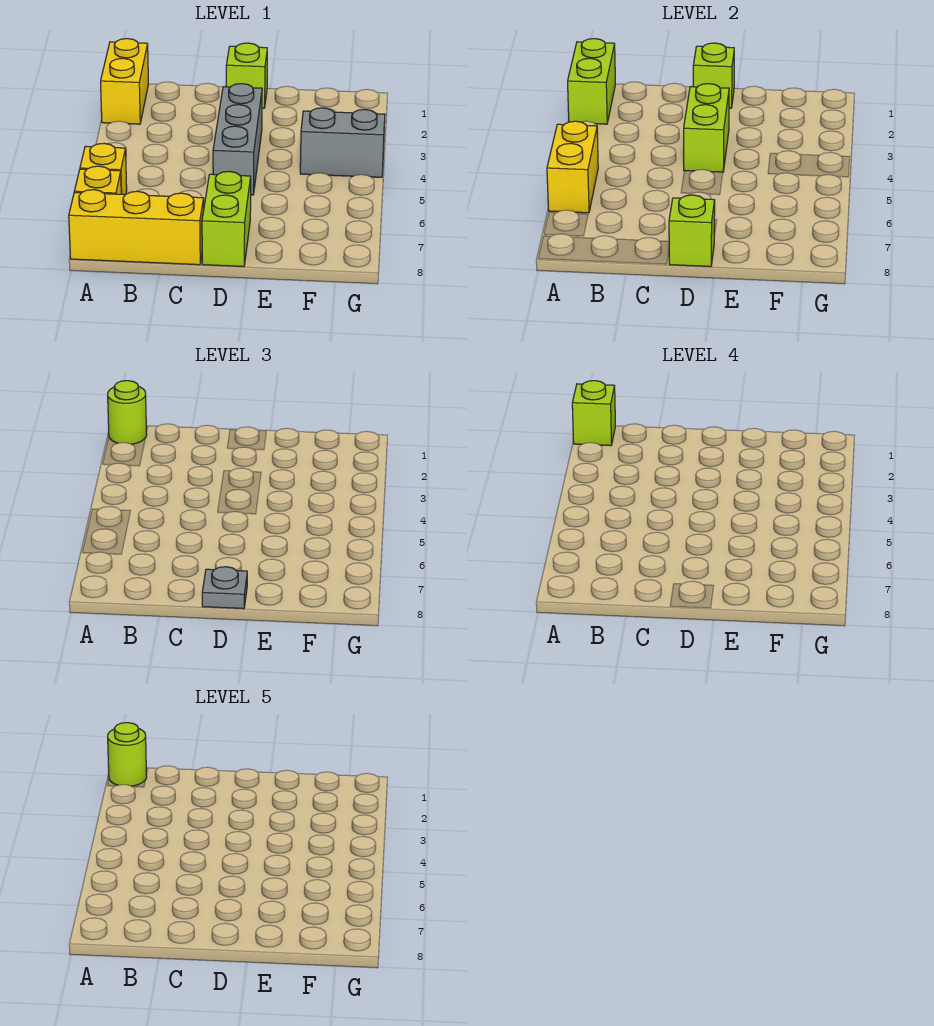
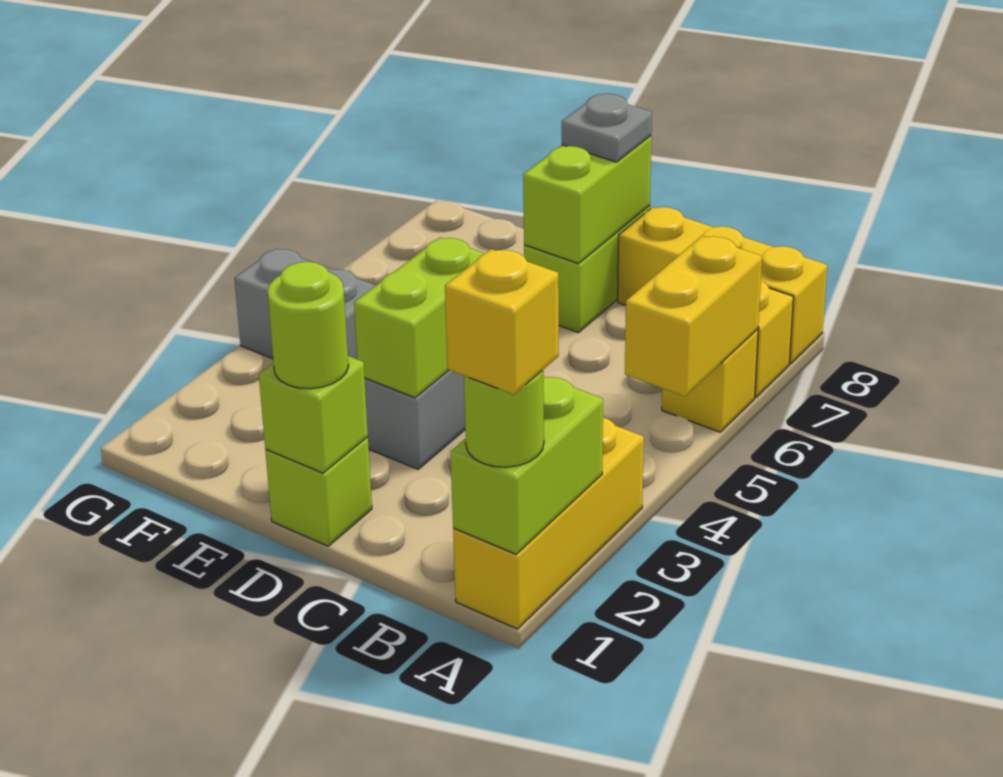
yellow brick A1:A2 level 1 -> yellow brick A1:A3 level 1
lime brick A1 level 4 -> yellow brick A1 level 4
lime round brick A1 level 5 -> lime round brick D1 level 3
lime brick D8 level 2 -> lime brick D7:D8 level 2

